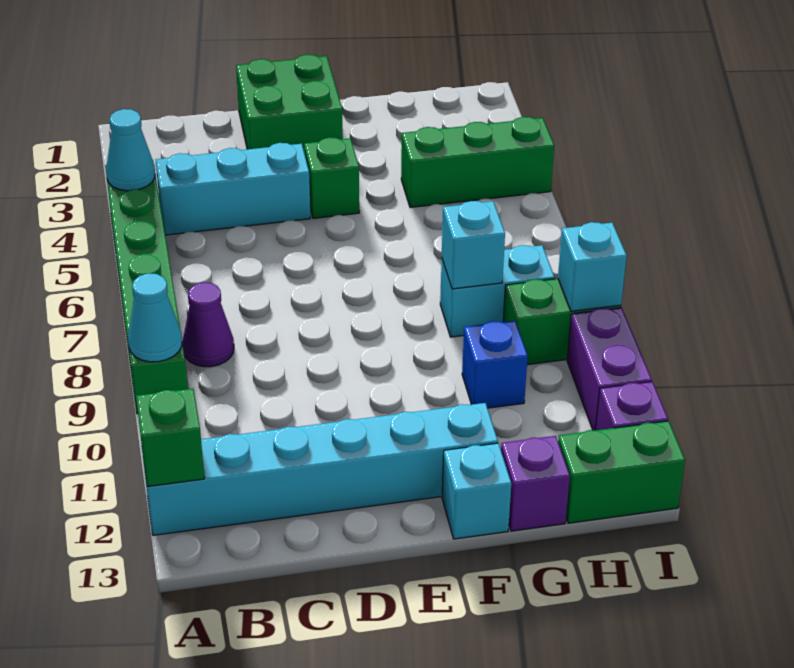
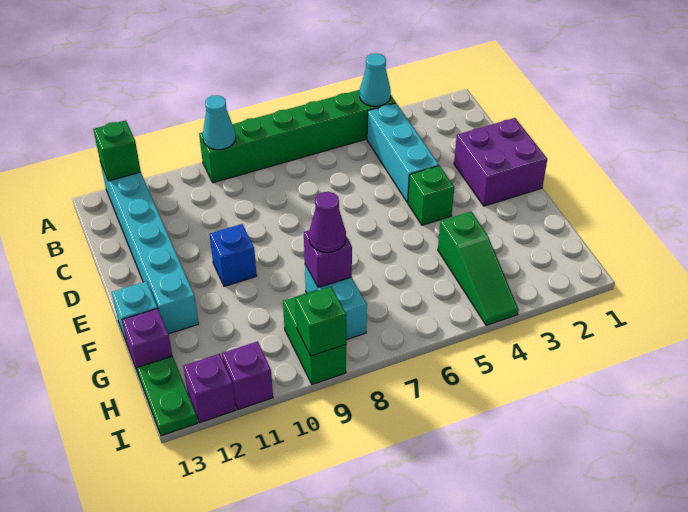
purple cone B8 level 1 -> purple cone G8 level 3
green brick D1:E2 level 1 -> purple brick D1:E2 level 1
green brick G4:I4 level 1 -> green slope G4:I4 level 1 top G
cyan brick G8 level 2 -> purple brick G8 level 2
blue brick G10 level 1 -> blue brick E10 level 1
green brick H13:I13 level 1 -> green plate H13:I13 level 1
cyan brick I9 level 2 -> green brick I9 level 2
purple brick I10:I11 level 1 -> purple brick I11 level 1

